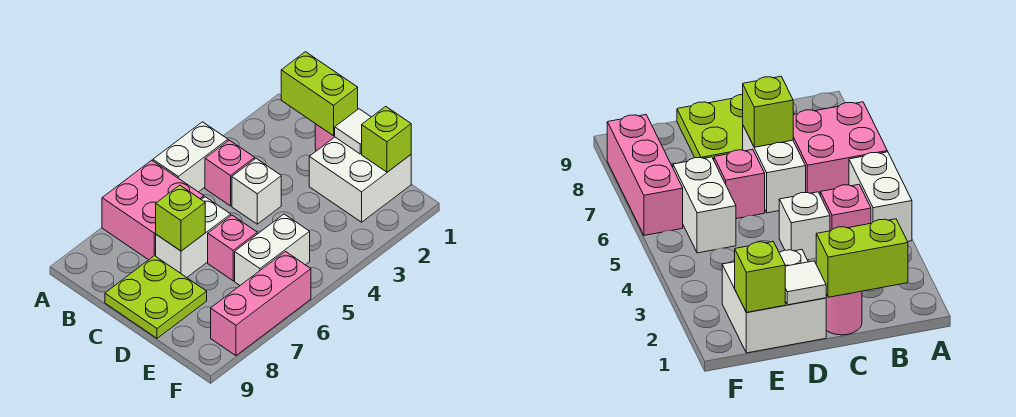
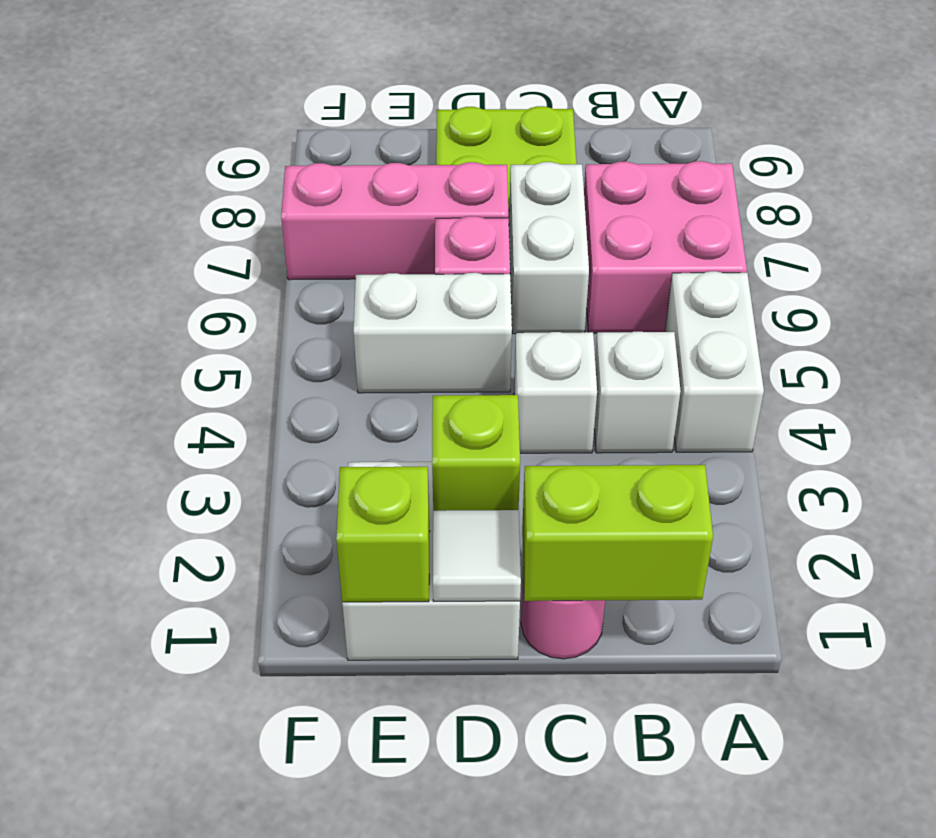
pink brick B4 level 1 -> white brick B4 level 1
lime brick C7 level 2 -> lime brick D2 level 2
white brick E5:E6 level 1 -> white brick D5:E5 level 1
pink brick F6:F8 level 1 -> pink brick D7:F7 level 1

